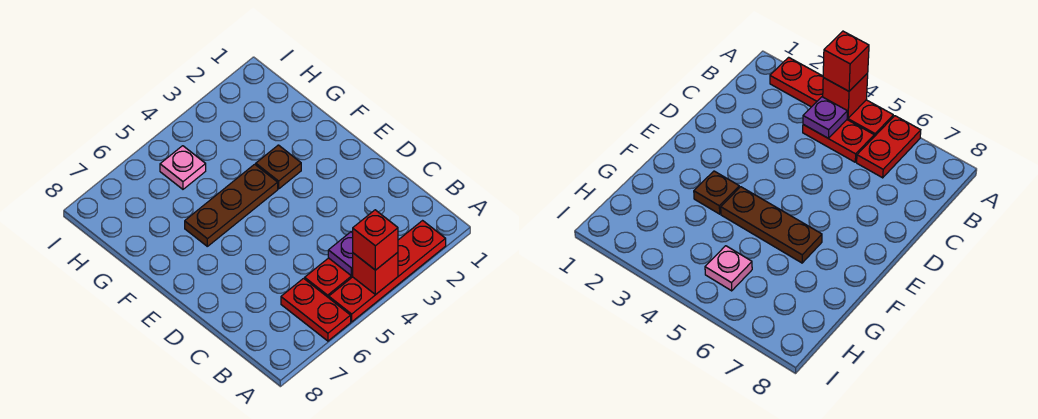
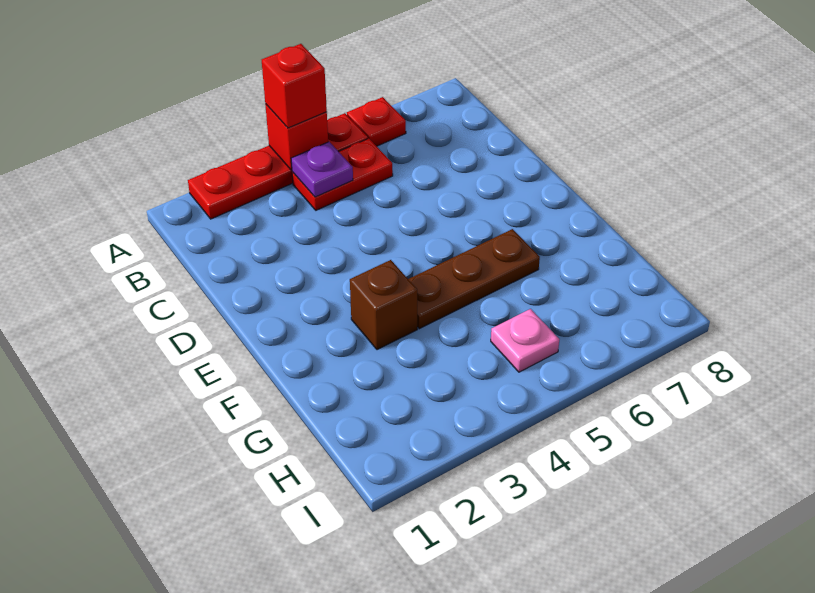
red plate A6:B6 level 1 -> red plate A6 level 1
brown plate F3 level 1 -> brown brick F3 level 1

